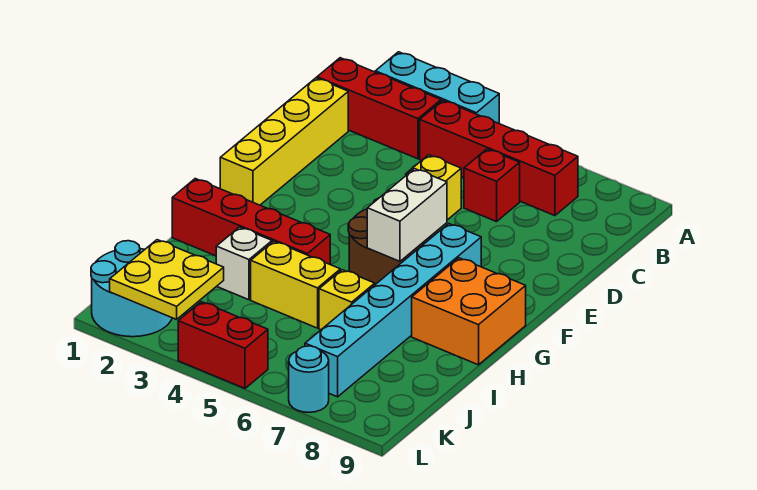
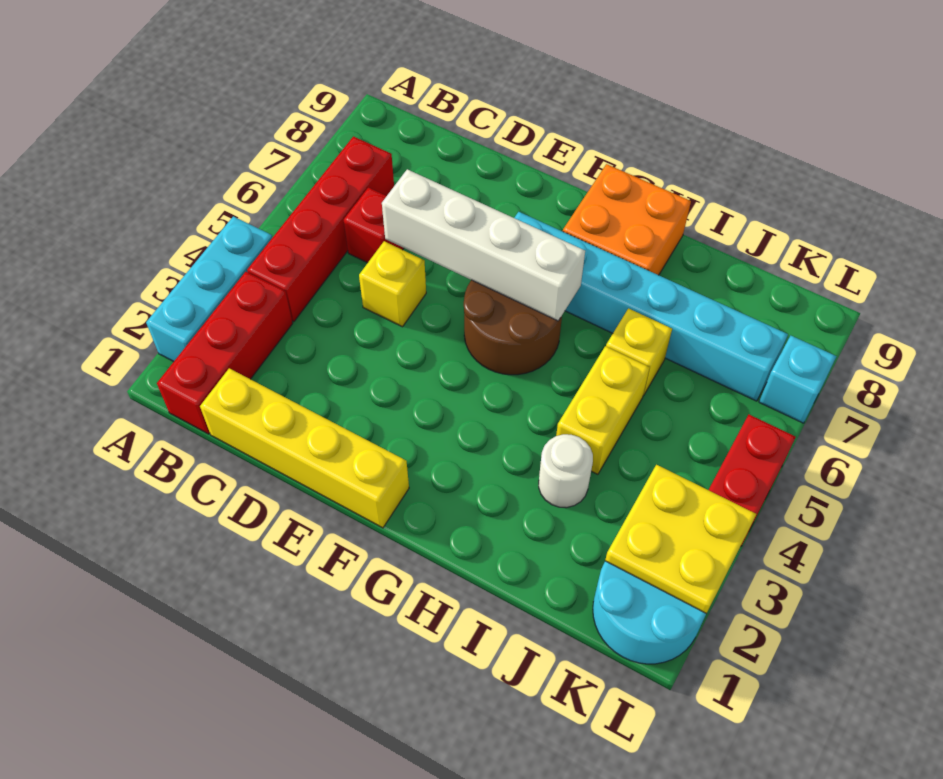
white brick F6:G6 level 2 -> white brick D6:G6 level 2
red brick H1:H4 level 1 -> none
white brick I3 level 1 -> white round brick I3 level 1
cyan round brick L7 level 1 -> cyan brick L7 level 1

